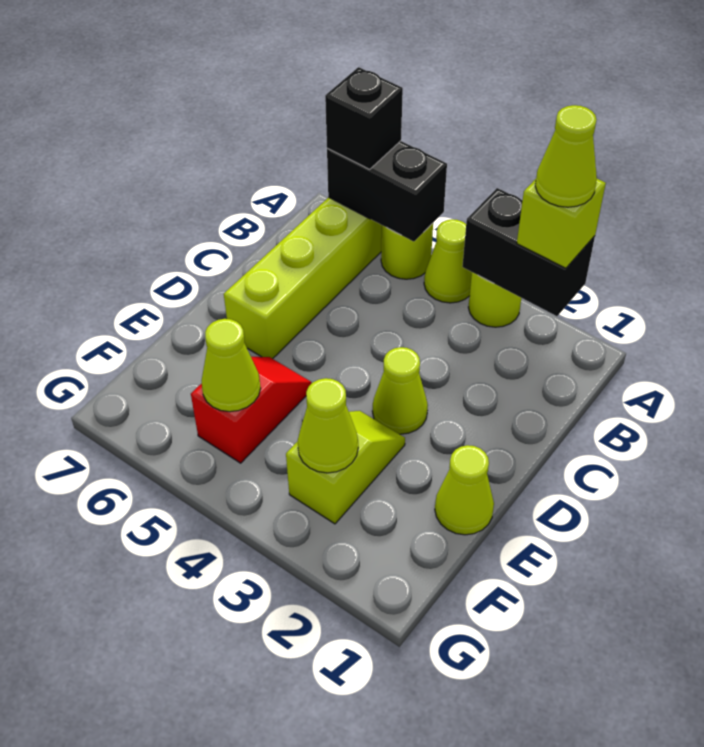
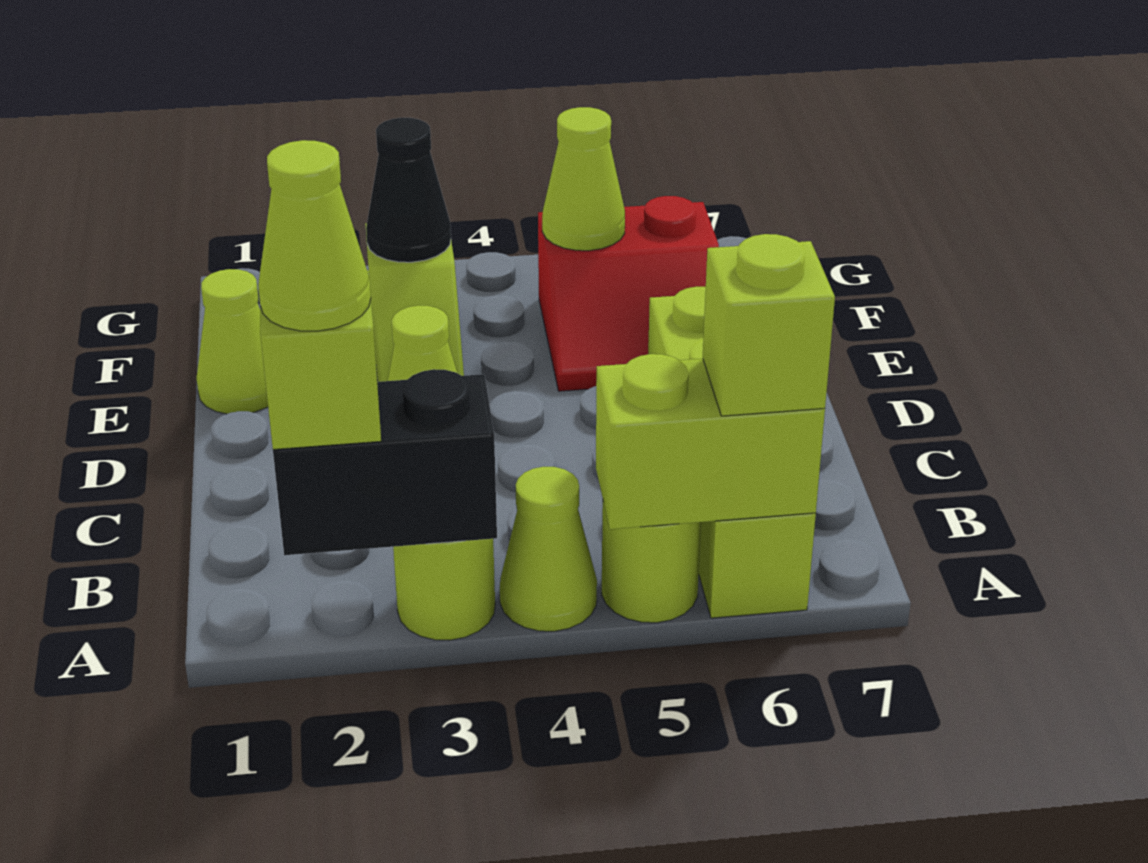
black brick A5:A6 level 2 -> lime brick A5:A6 level 2
black brick A6 level 3 -> lime brick A6 level 3
red slope E5:F5 level 1 top F -> red slope E5:F6 level 1 top F
lime cone F3 level 2 -> black cone F3 level 2

